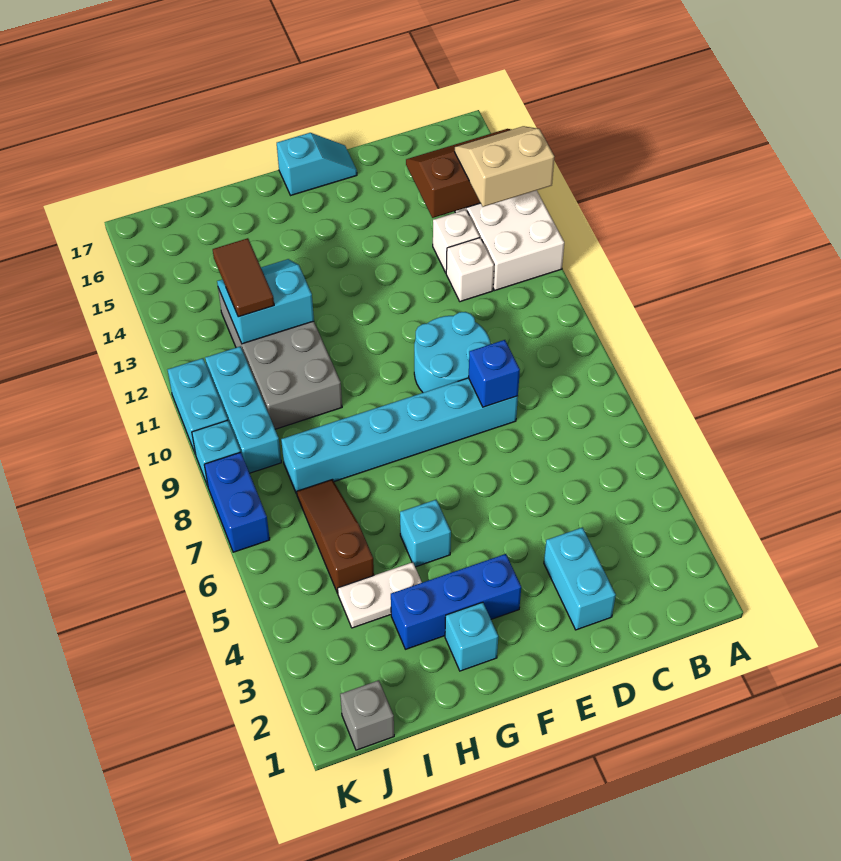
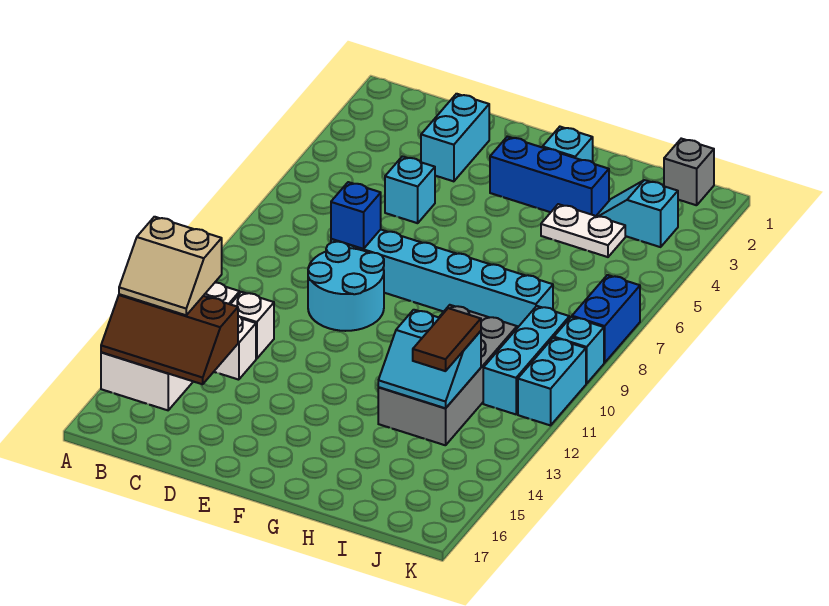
cyan slope E17:F17 level 1 top F -> cyan slope I3:J3 level 1 top J
cyan brick G5 level 1 -> cyan brick D5 level 1
brown slope I5:I7 level 1 top 5 -> none

